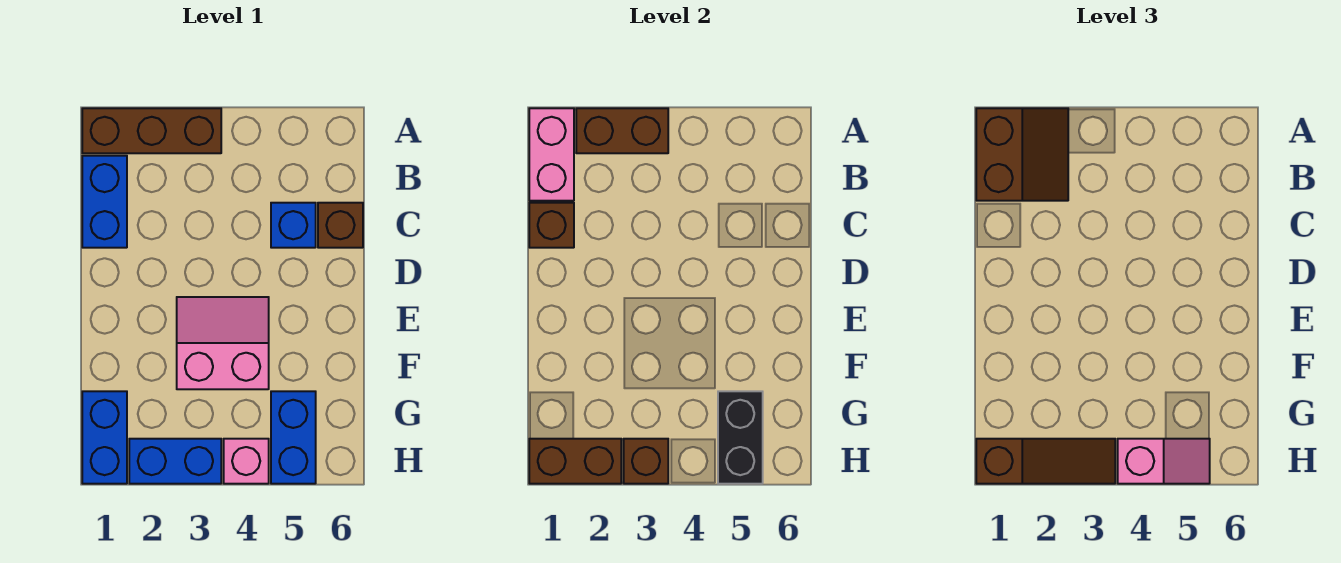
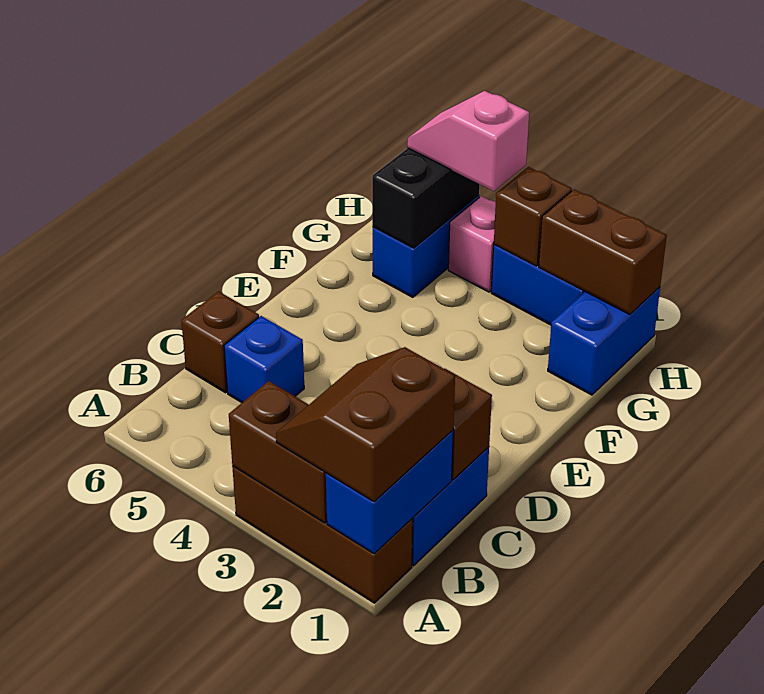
pink brick A1:B1 level 2 -> blue brick A1:B1 level 2
pink slope E3:F4 level 1 top F -> none
brown slope H1:H3 level 3 top 1 -> none

